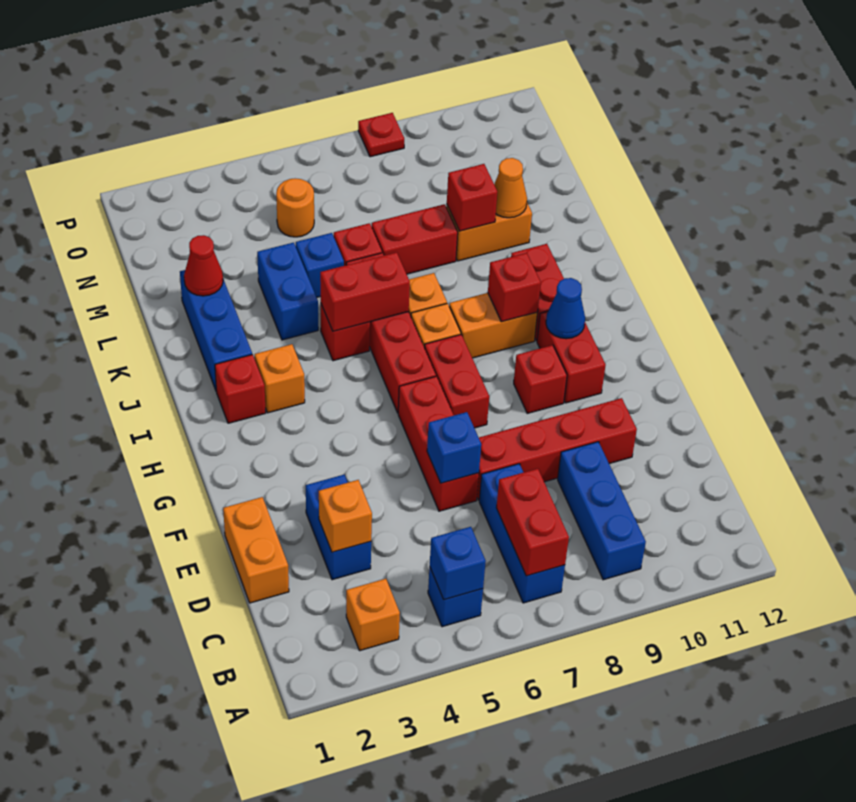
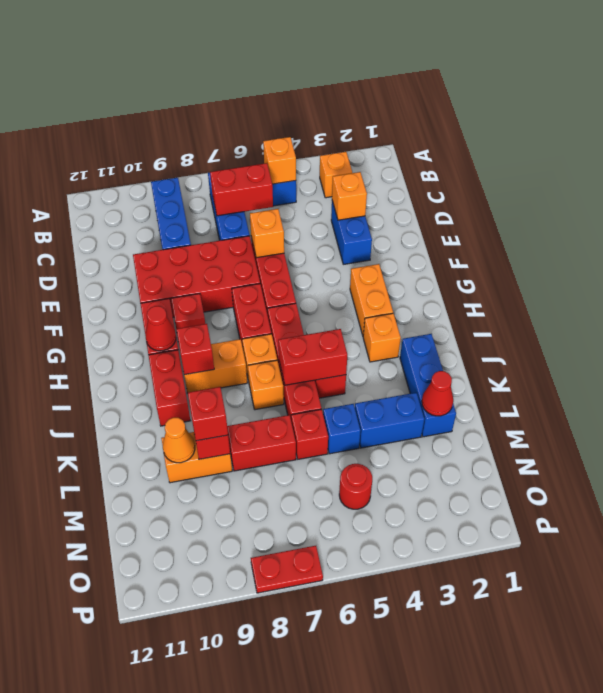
blue brick B5 level 2 -> orange brick B5 level 2
red brick B7:C7 level 2 -> red brick C6:C7 level 2
orange brick D1:E1 level 1 -> orange brick G3:H3 level 1
blue brick E6 level 2 -> orange brick E6 level 2
red brick E7:E10 level 1 -> red brick E7:F10 level 1
blue cone H10 level 2 -> red cone H10 level 2
red brick I2 level 1 -> red brick L9 level 3
blue brick K4:L4 level 1 -> blue brick L3:L4 level 1
orange round brick N5 level 1 -> red round brick N5 level 1
red plate P8 level 1 -> red plate P7:P8 level 1

